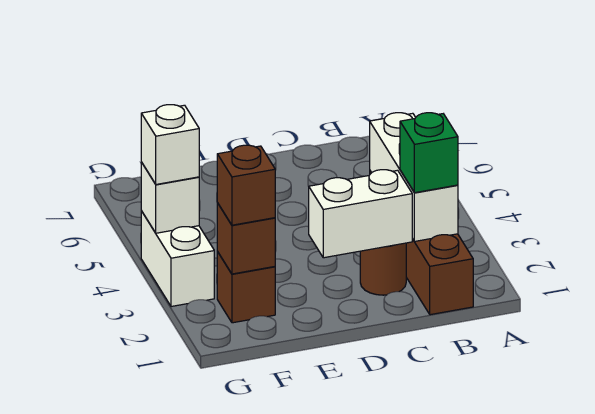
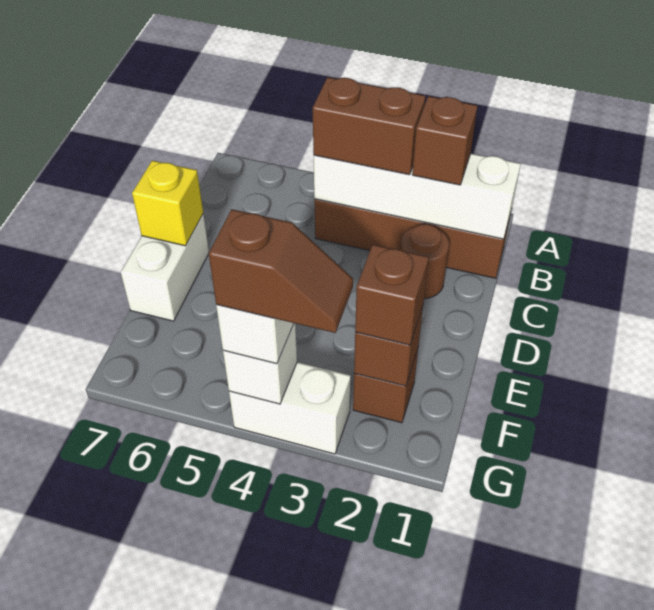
white brick B2:B4 level 2 -> white brick B1:B4 level 2
green brick B2 level 3 -> brown brick B2 level 3
none -> brown brick B3:B4 level 3
white brick C2:D2 level 2 -> white brick D7:E7 level 1
none -> yellow brick D7 level 2
none -> brown slope G3:G4 level 4 top 4

